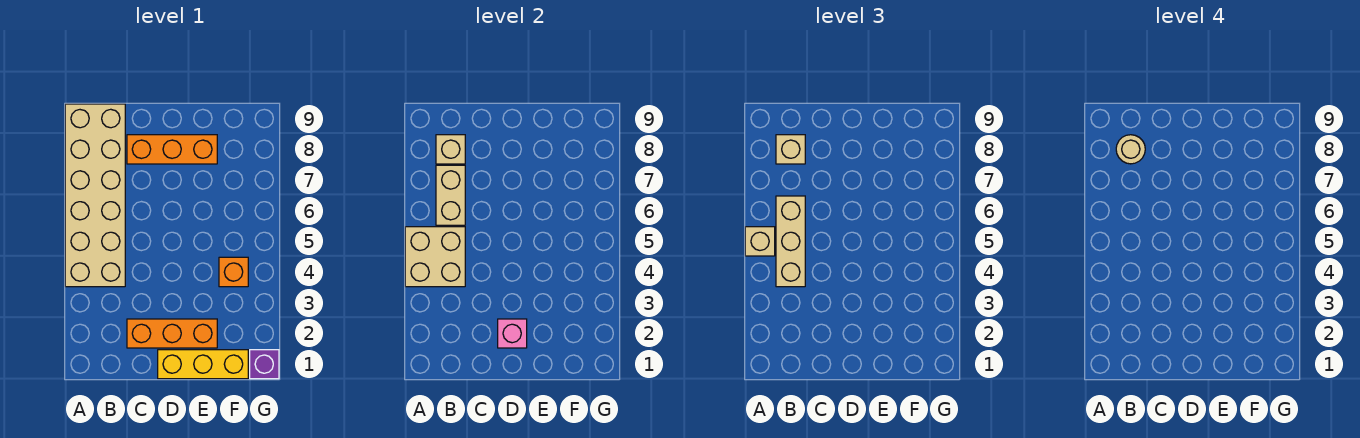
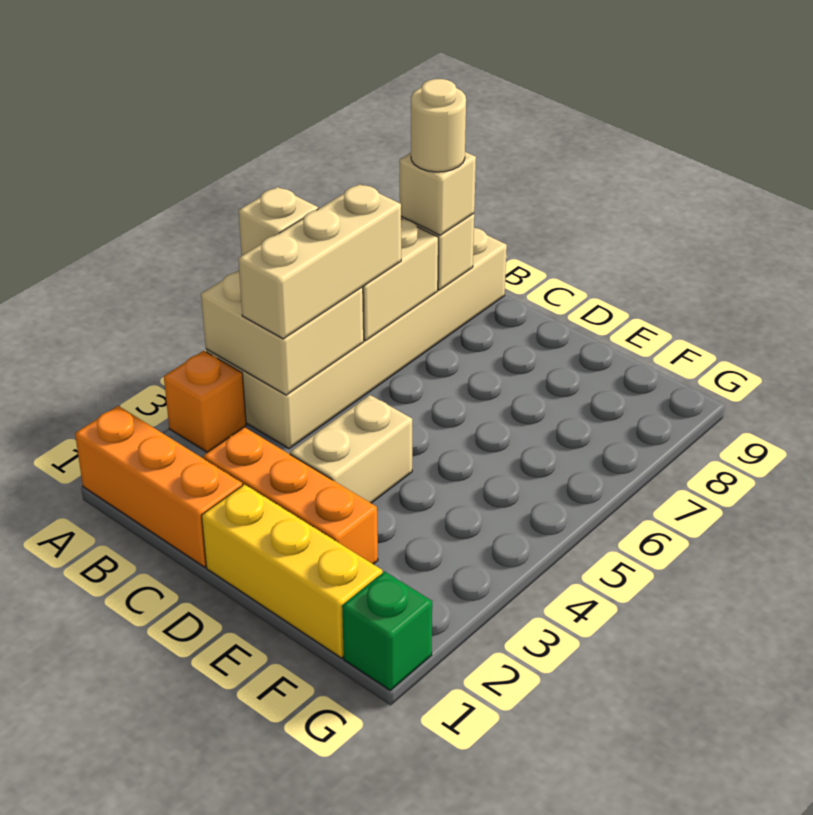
orange brick C8:E8 level 1 -> orange brick A1:C1 level 1
pink brick D2 level 2 -> none
none -> tan brick D3:D4 level 1
orange brick F4 level 1 -> orange brick A3 level 1
purple brick G1 level 1 -> green brick G1 level 1

